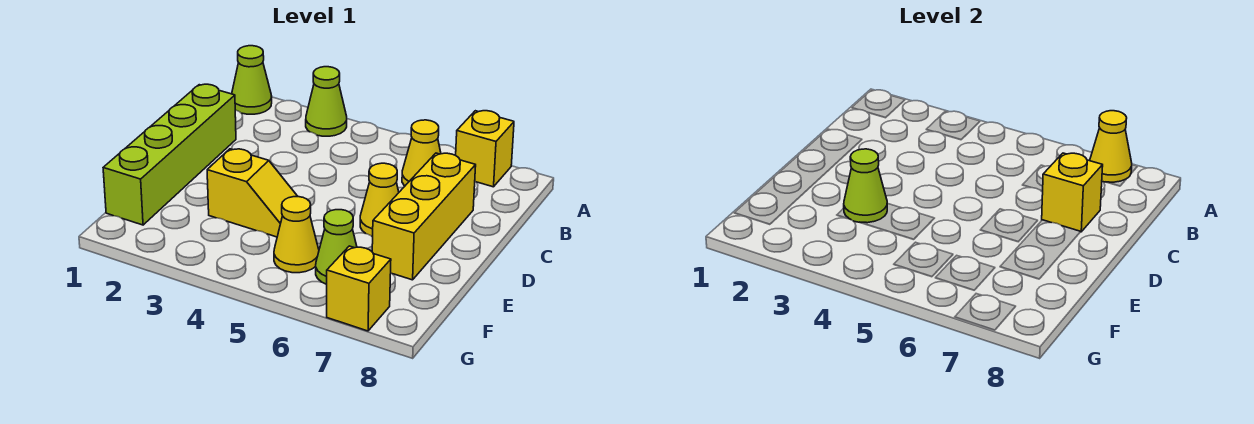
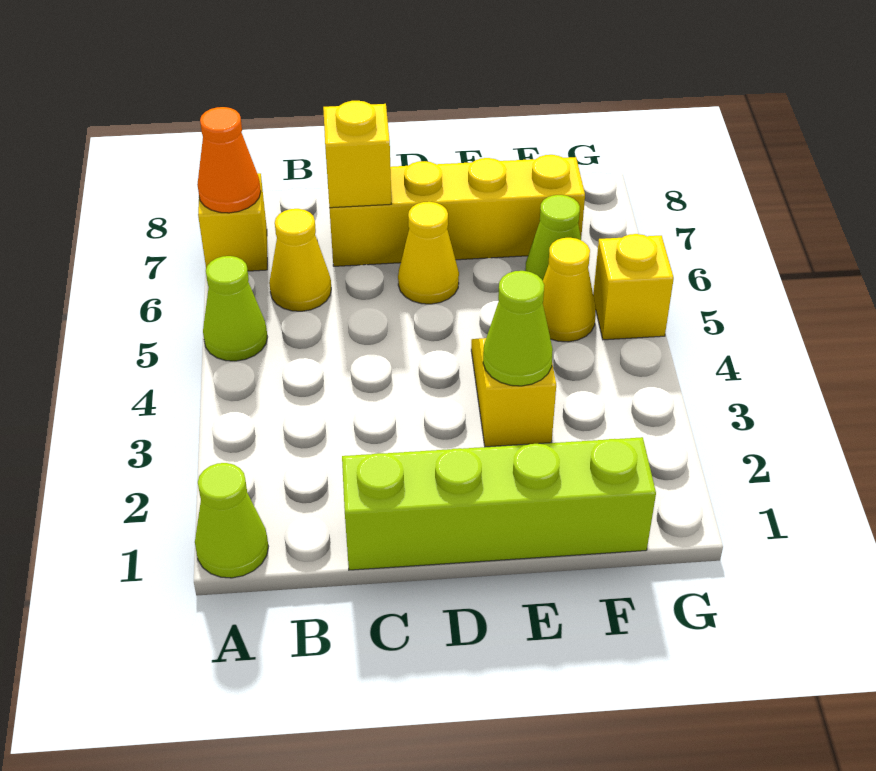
lime cone A3 level 1 -> lime cone A5 level 1
yellow cone A7 level 2 -> orange cone A7 level 2
yellow brick C7:E7 level 1 -> yellow brick C7:F7 level 1
yellow brick G7 level 1 -> yellow brick G5 level 1

